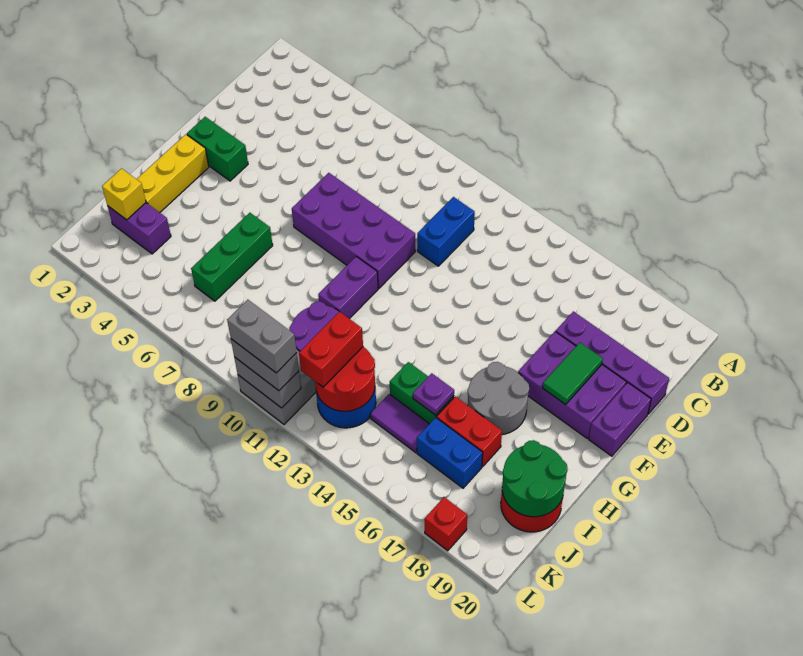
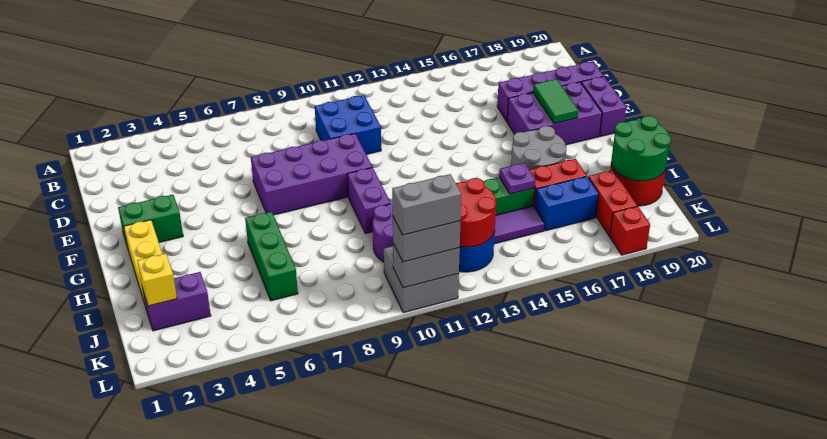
blue brick C11:D11 level 1 -> blue brick C10:D11 level 1
red brick J12:K12 level 3 -> red brick J18:K18 level 1

